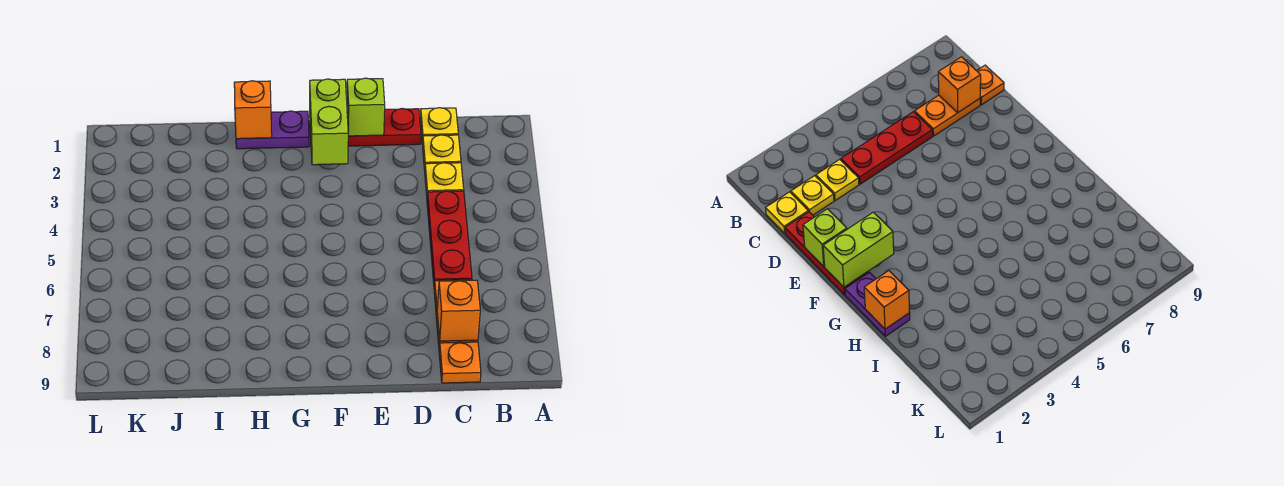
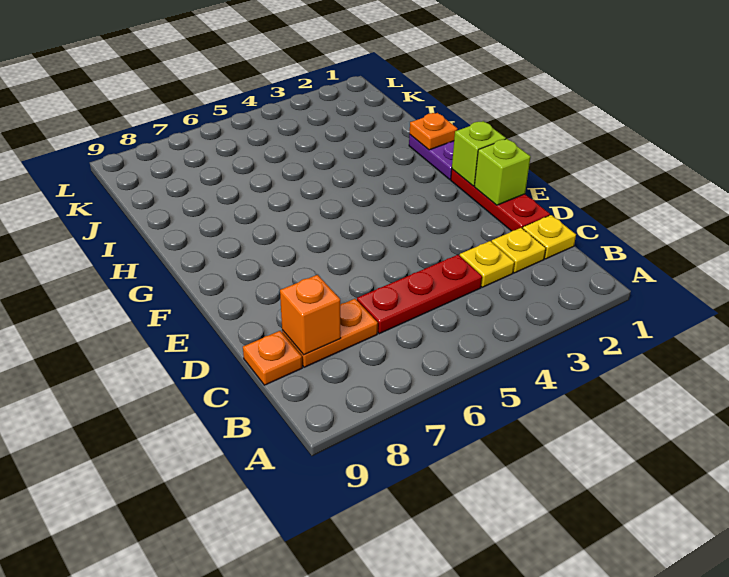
lime brick F1:F2 level 2 -> lime brick F1 level 2
orange brick H1 level 2 -> orange plate H1 level 2

